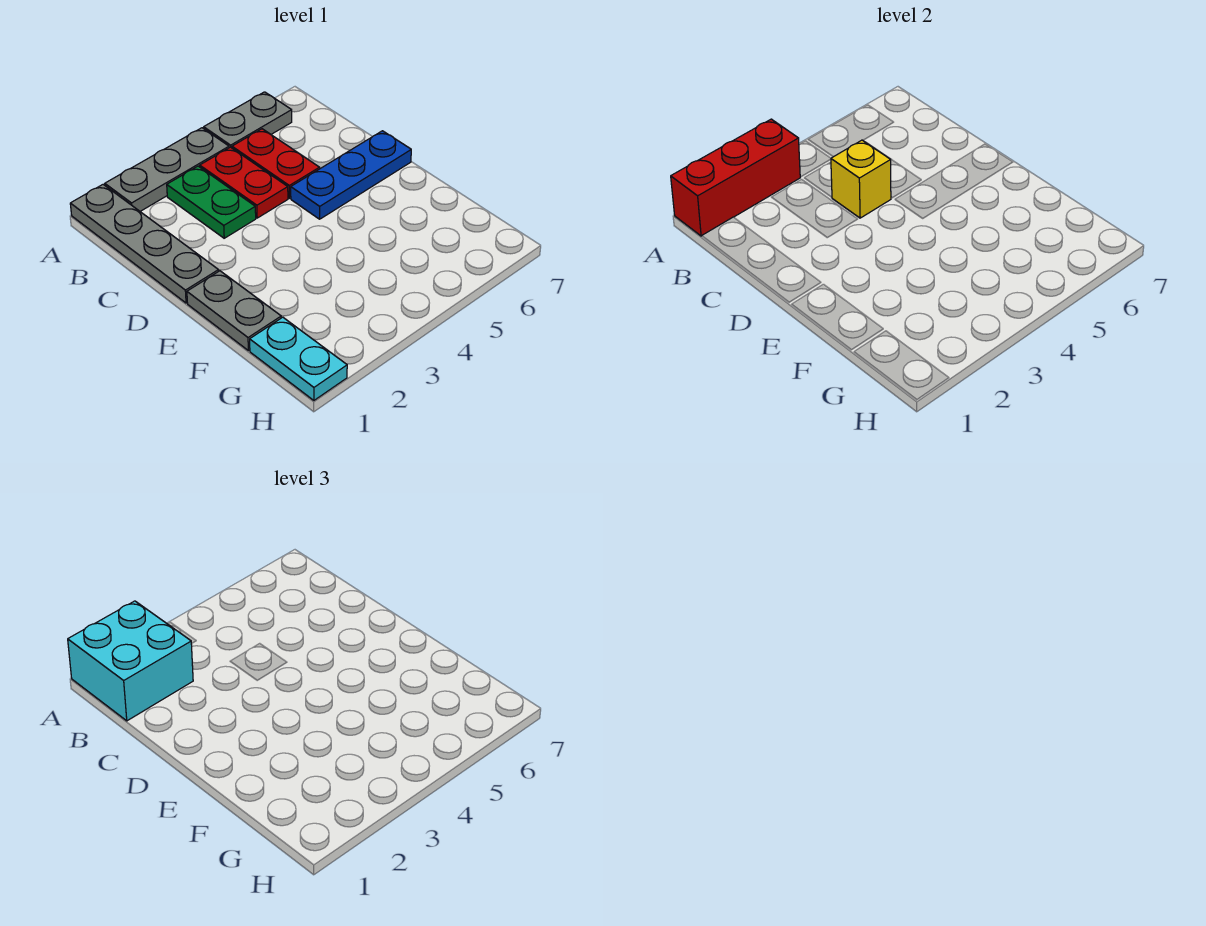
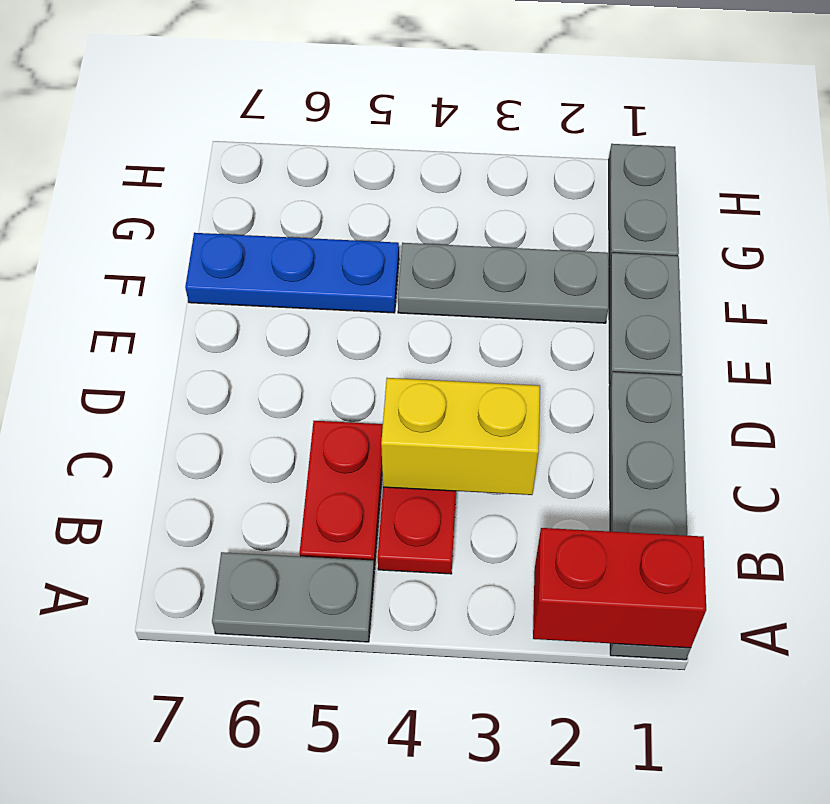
red brick A1:A3 level 2 -> red brick A1:A2 level 2
cyan brick A1:B2 level 3 -> none
grey plate A2:A4 level 1 -> grey plate F2:F4 level 1
green plate B3:C3 level 1 -> none
yellow brick C4 level 2 -> yellow brick C3:C4 level 2
blue plate D5:D7 level 1 -> blue plate F5:F7 level 1
cyan plate G1:H1 level 1 -> grey plate G1:H1 level 1

